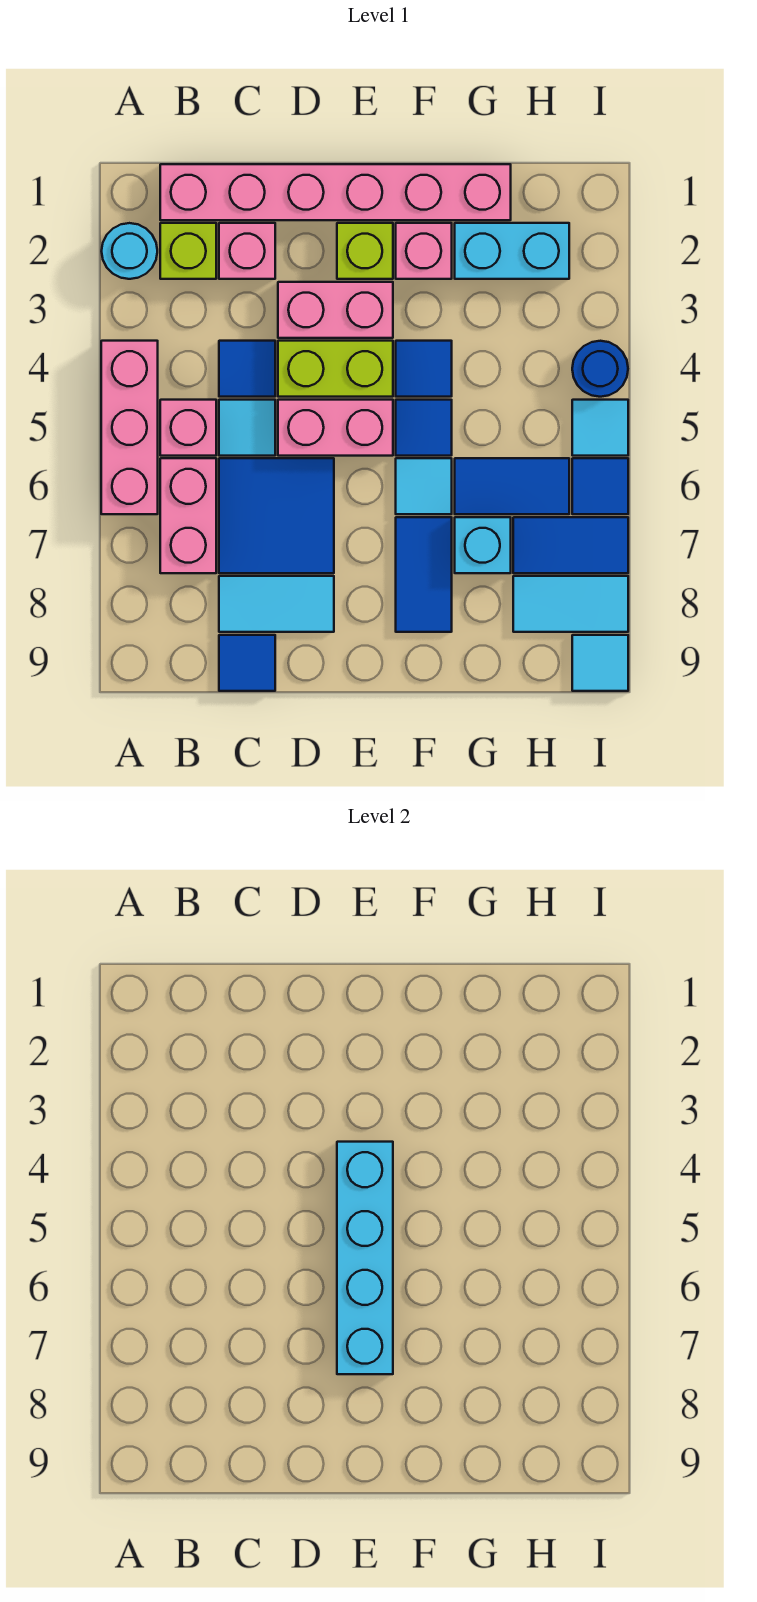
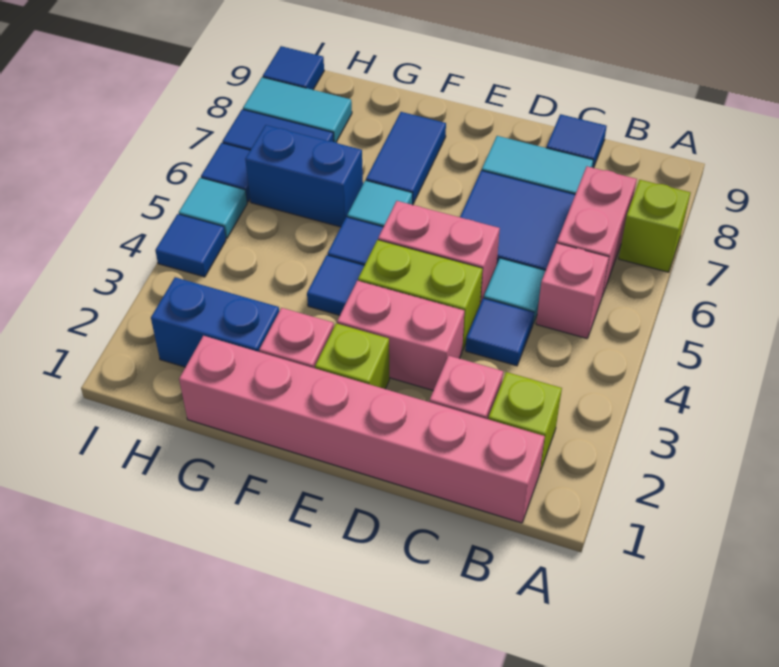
cyan round brick A2 level 1 -> none
pink brick A4:A6 level 1 -> none
none -> lime brick A7 level 1
cyan brick E4:E7 level 2 -> none
cyan brick G2:H2 level 1 -> blue brick G2:H2 level 1
blue tile G6:H6 level 1 -> blue brick G6:H6 level 1
cyan brick G7 level 1 -> none
blue round brick I4 level 1 -> blue tile I4 level 1
cyan tile I9 level 1 -> blue tile I9 level 1

